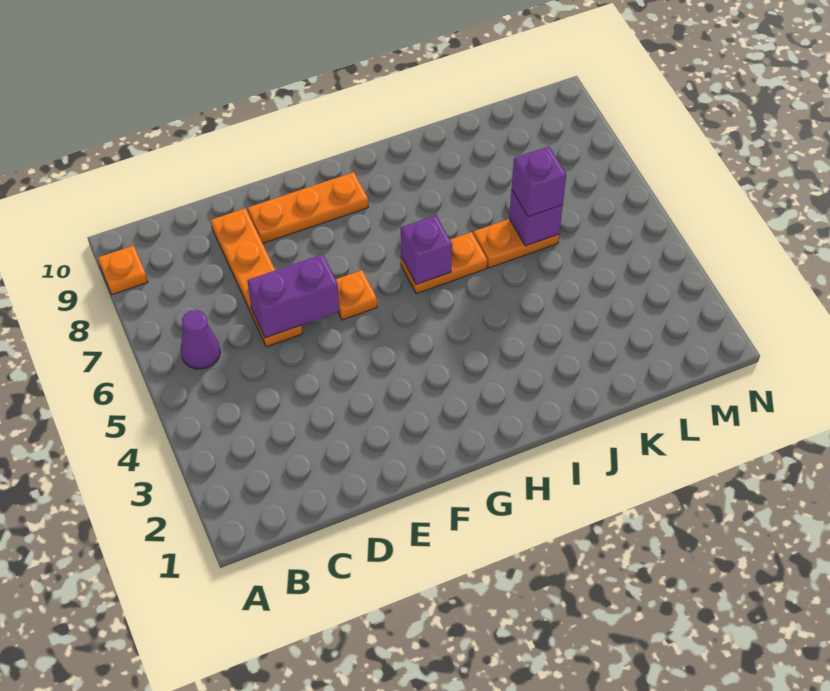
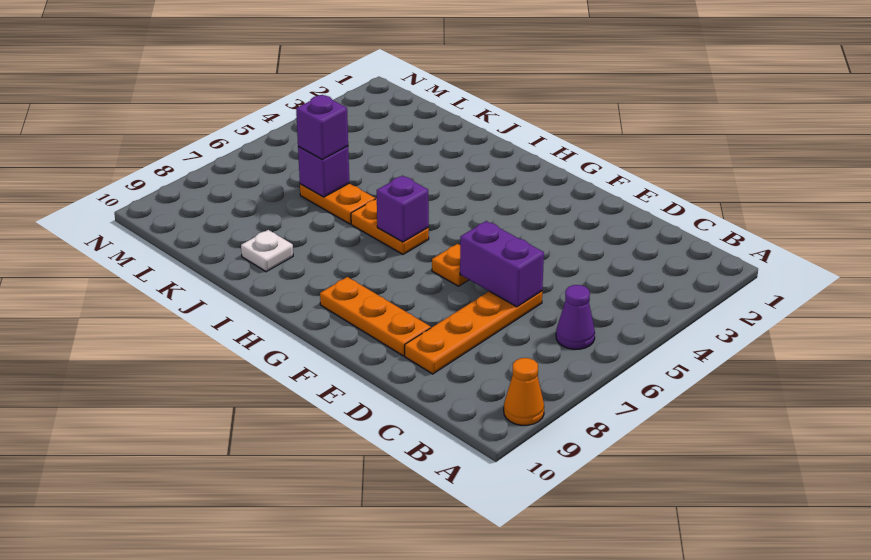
orange plate A9 level 1 -> orange cone A9 level 1
none -> white plate J9 level 1

